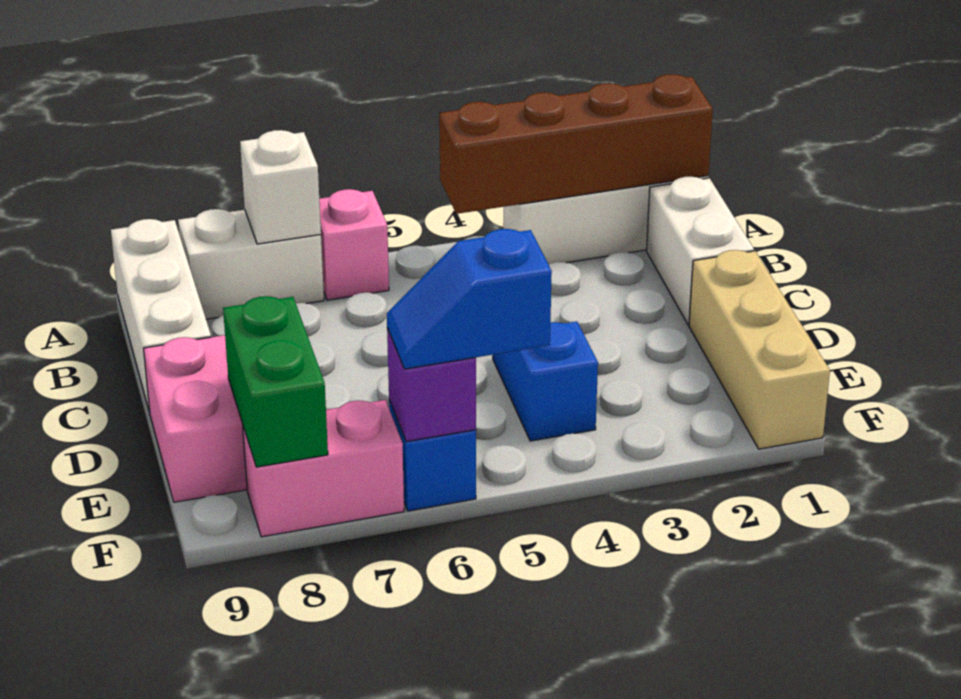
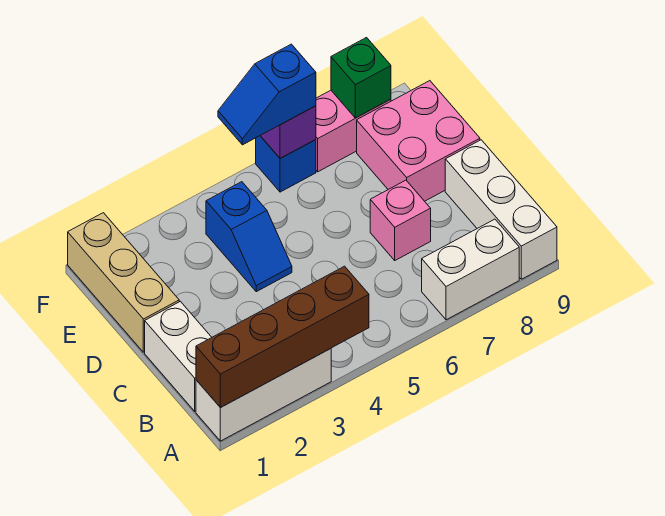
pink brick A6 level 1 -> pink brick C7 level 1
white brick A7 level 2 -> none
green brick E8:F8 level 2 -> green brick F8 level 2
blue slope F5:F6 level 3 top 5 -> blue slope F5:F6 level 3 top 6

